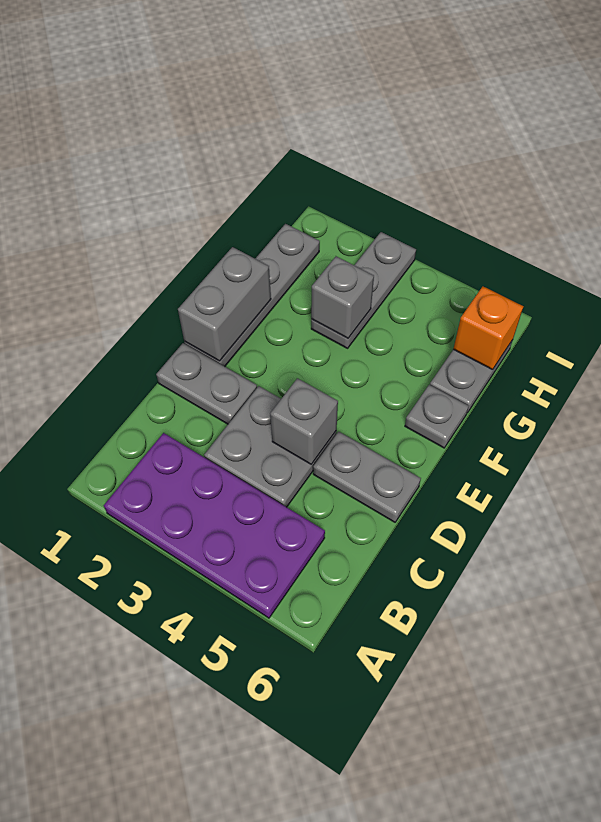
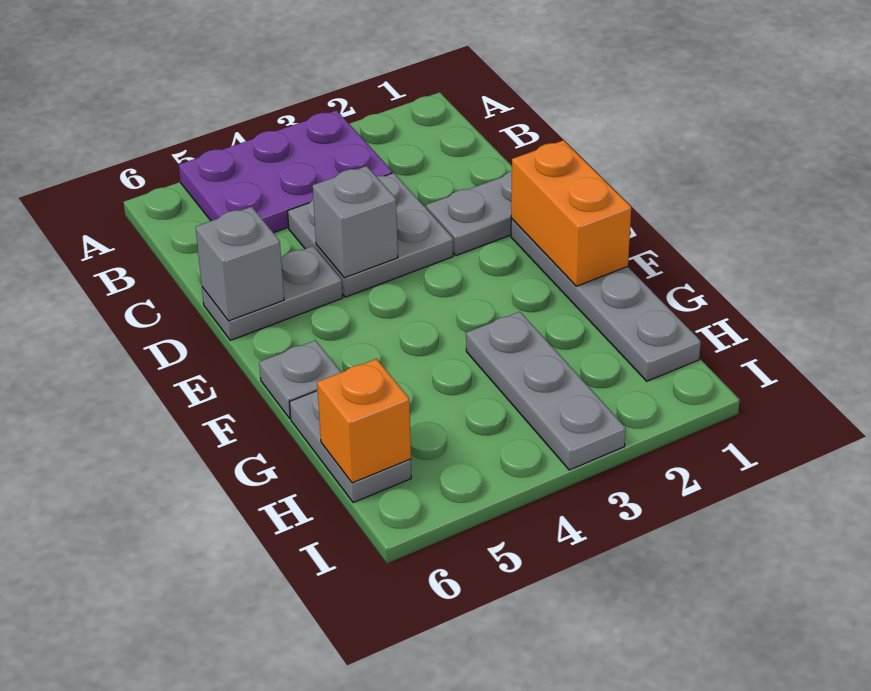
purple plate A2:B5 level 1 -> purple plate A3:B5 level 1
grey brick E1:F1 level 2 -> orange brick E1:F1 level 2
grey brick G3 level 2 -> grey brick D6 level 2

